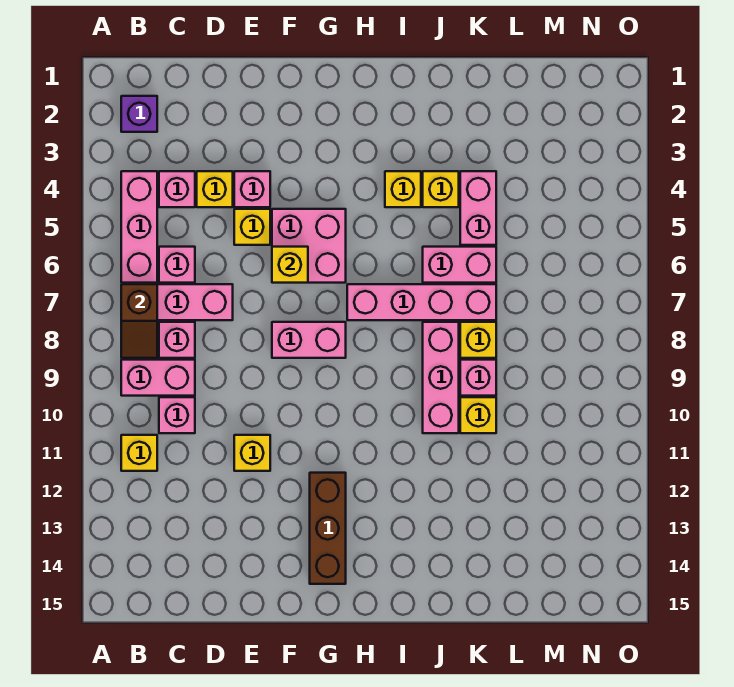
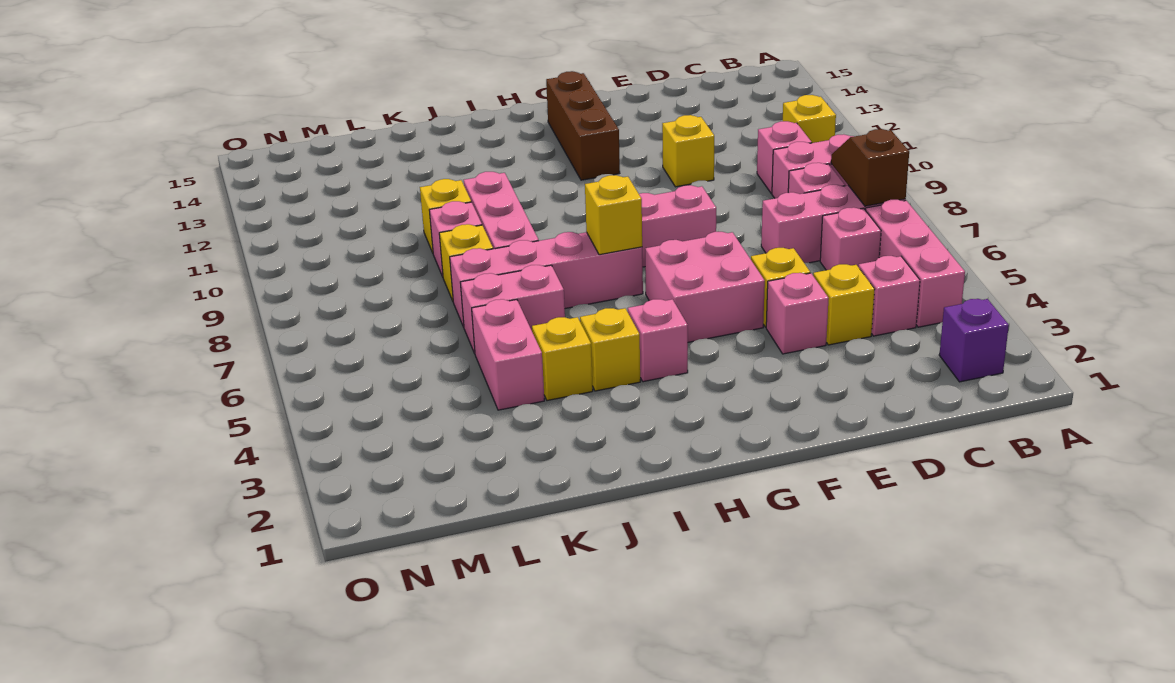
yellow brick F6 level 2 -> yellow brick H7 level 2
none -> pink brick H4 level 1

